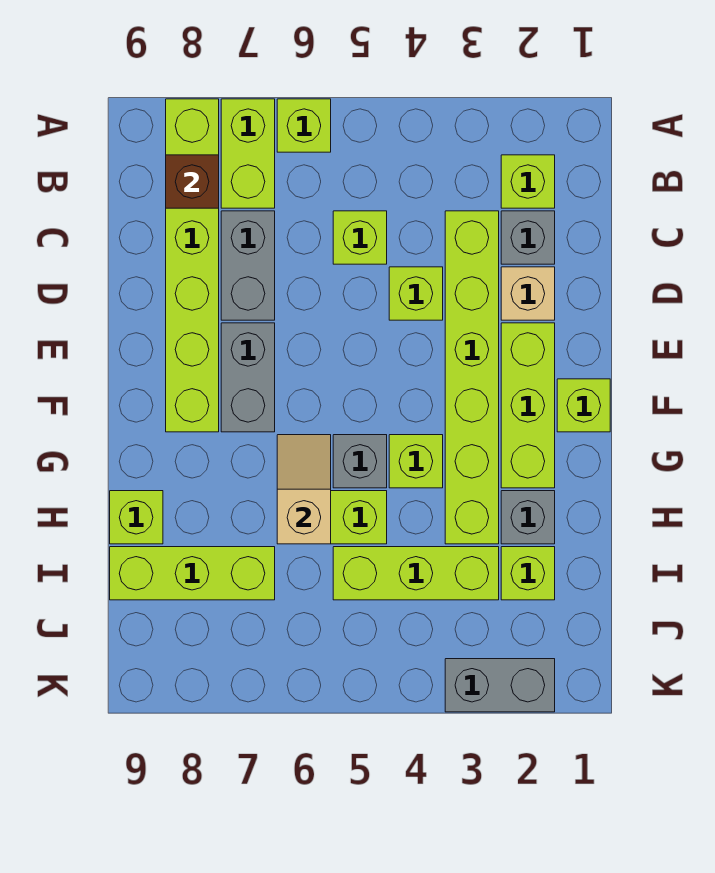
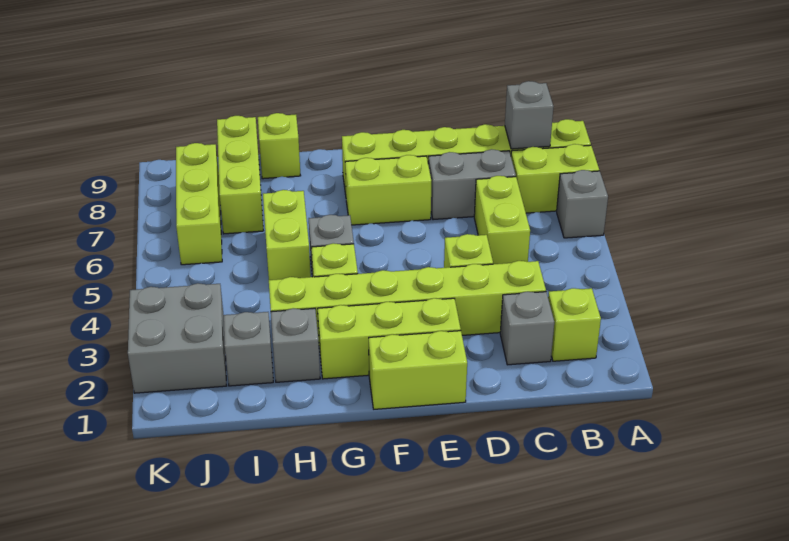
lime brick A6 level 1 -> grey brick A6 level 1
brown brick B8 level 2 -> grey brick B8 level 2
lime brick C5 level 1 -> lime brick C5:C6 level 1
tan brick D2 level 1 -> none
grey brick E7:F7 level 1 -> lime brick E7:F7 level 1
lime brick F1 level 1 -> lime brick E1:F1 level 1
tan slope G6:H6 level 2 top H -> none
lime brick I2 level 1 -> grey brick I2 level 1
lime brick I3:I5 level 1 -> lime brick J6:J8 level 1
grey brick K2:K3 level 1 -> grey brick J2:K3 level 1

